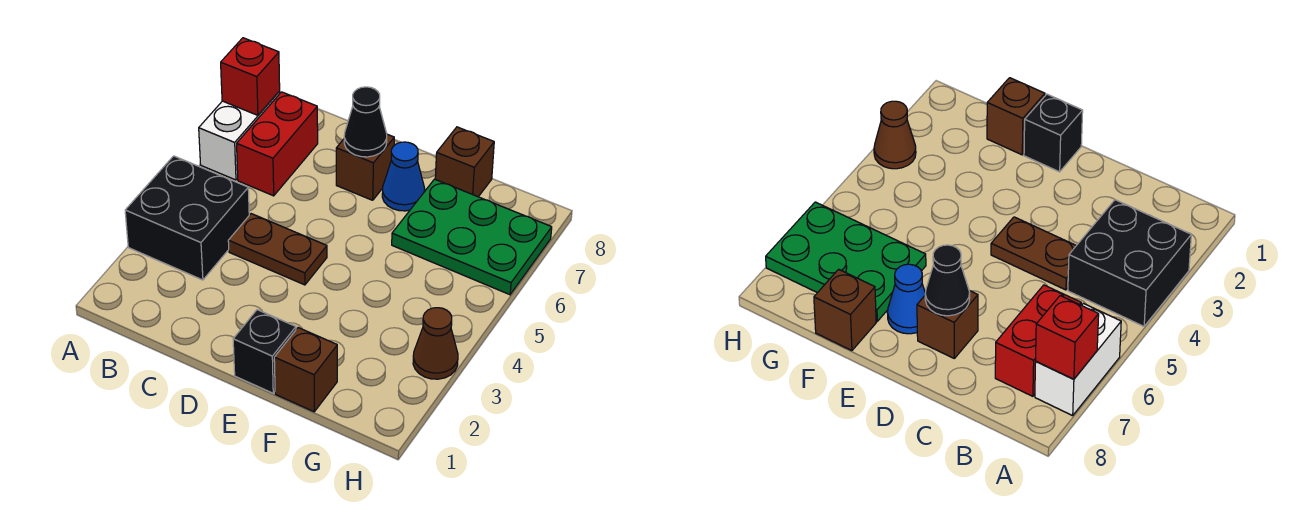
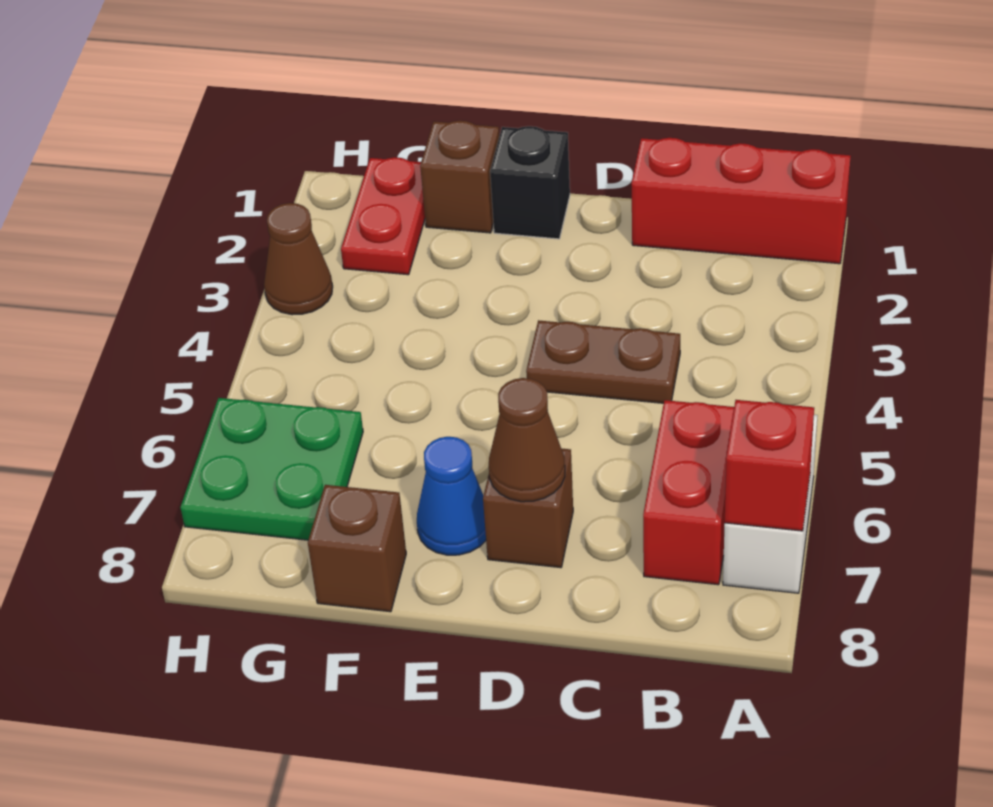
none -> red brick A1:C1 level 1
black brick A3:B4 level 1 -> none
black cone D7 level 2 -> brown cone D7 level 2
green plate F6:H7 level 1 -> green plate G6:H7 level 1
none -> red plate G1:G2 level 1

